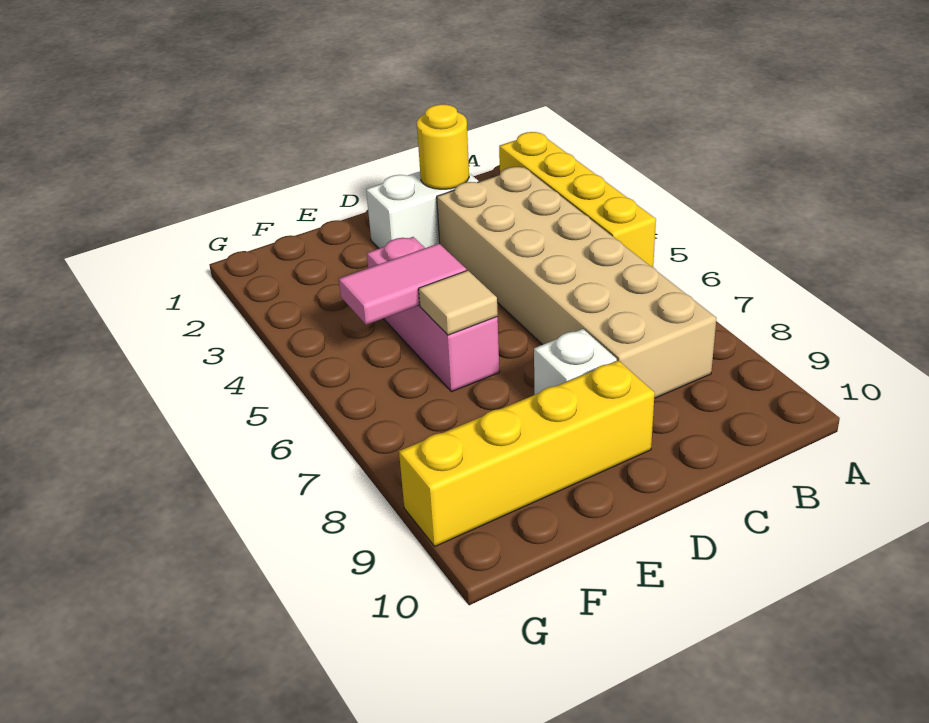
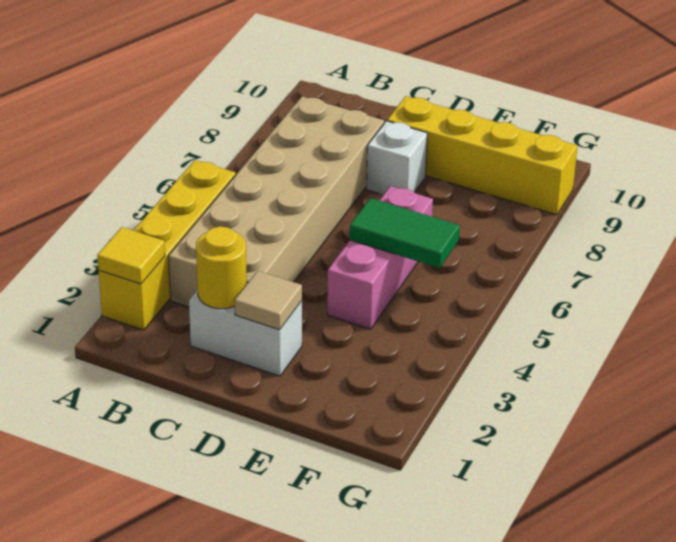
none -> yellow tile A2 level 2
pink tile E5:F5 level 2 -> green tile E5:F5 level 2
tan tile E6 level 2 -> tan tile D2 level 2

